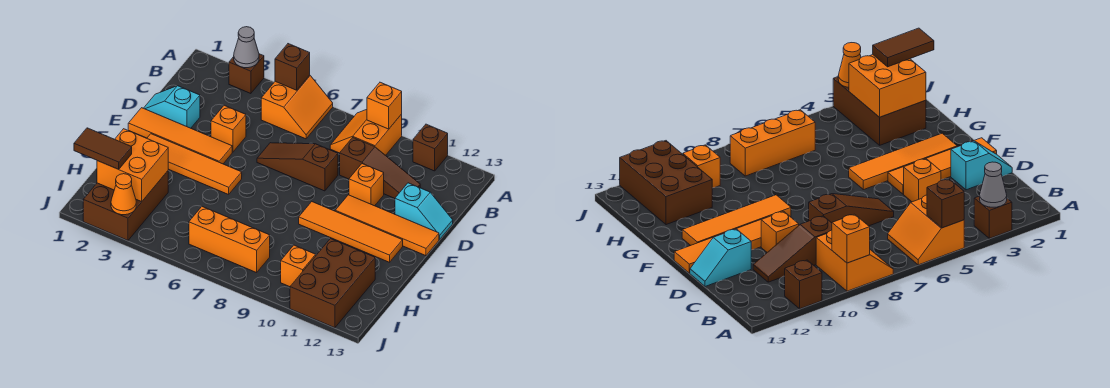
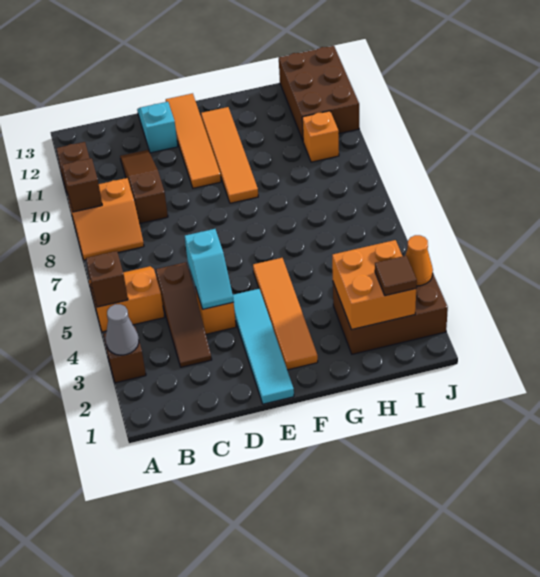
orange brick A9 level 2 -> brown brick A9 level 2
cyan slope D1:D2 level 1 top 2 -> cyan slope D4:D5 level 2 top 5
brown slope D6:D8 level 1 top 8 -> brown slope C3:C5 level 1 top 5
orange brick D10 level 1 -> none
orange tile E1:E4 level 1 -> cyan tile E1:E4 level 1
brown brick H11:J12 level 1 -> brown brick I11:J13 level 1
brown tile I1:I2 level 3 -> brown tile I2 level 3
orange brick I6:I8 level 1 -> none

